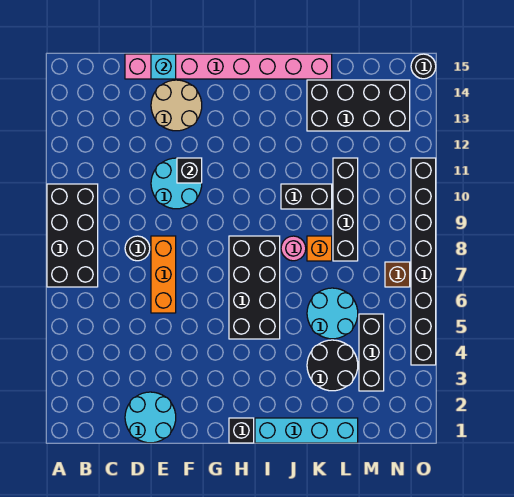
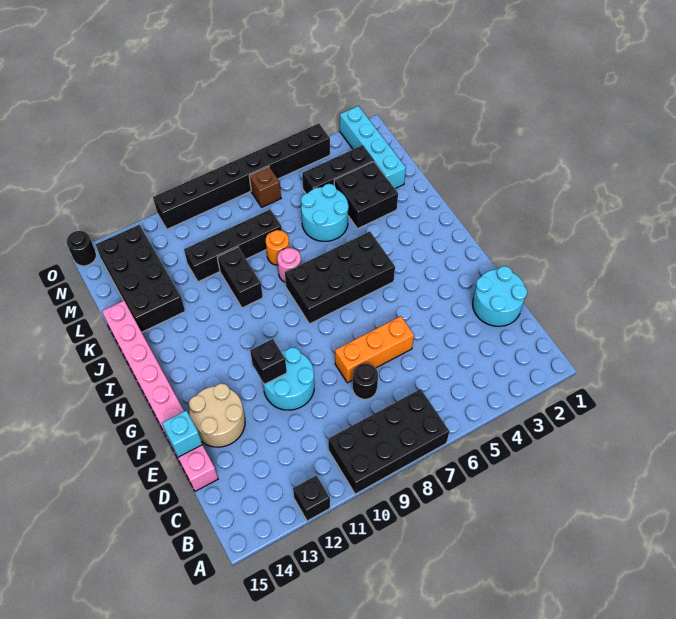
black brick H1 level 1 -> black brick A12 level 1
cyan brick I1:L1 level 1 -> cyan brick L2:O2 level 1
black round brick K3:L4 level 1 -> black brick K3:L4 level 1
orange brick K8 level 1 -> orange round brick K8 level 1

